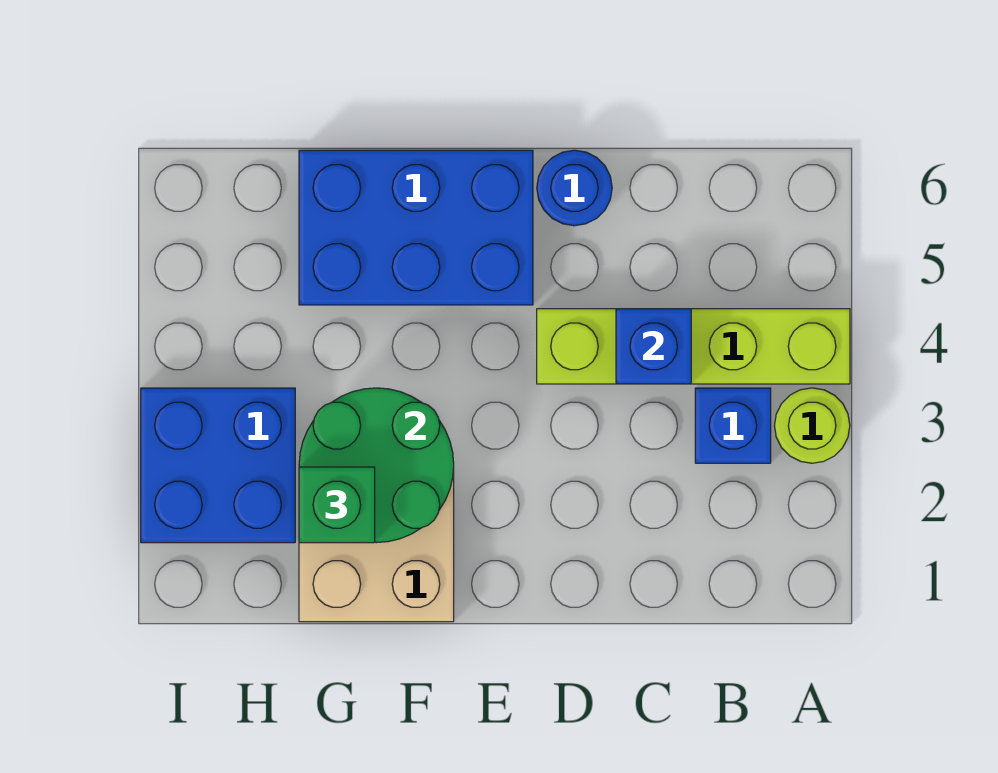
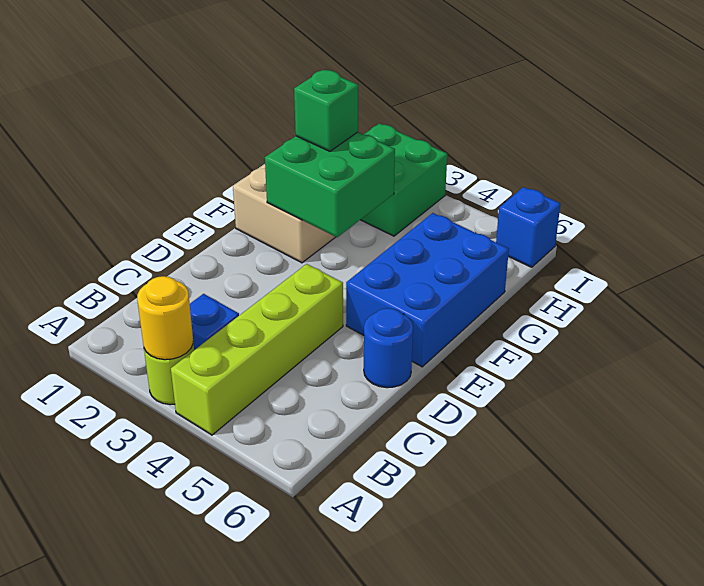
none -> yellow round brick A3 level 2
blue brick C4 level 2 -> blue brick I6 level 1
green round brick F2:G3 level 2 -> green brick F2:G3 level 2
blue brick H2:I3 level 1 -> green brick H2:I3 level 1

